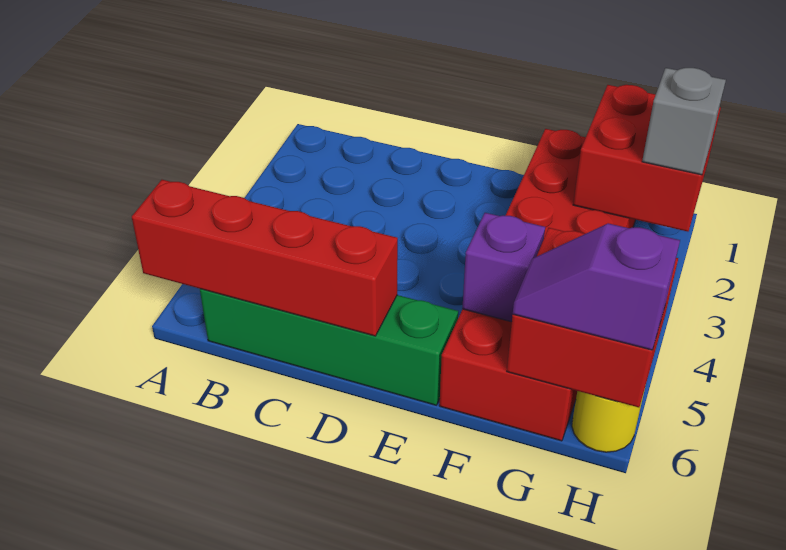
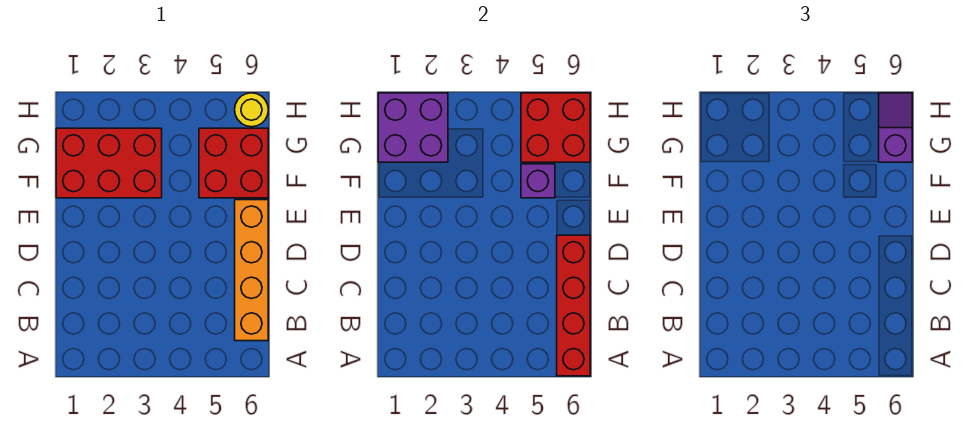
green brick B6:E6 level 1 -> orange brick B6:E6 level 1
red brick G1:H2 level 2 -> purple brick G1:H2 level 2
purple slope G6:H6 level 3 top H -> purple slope G6:H6 level 3 top G
grey brick H2 level 3 -> none

